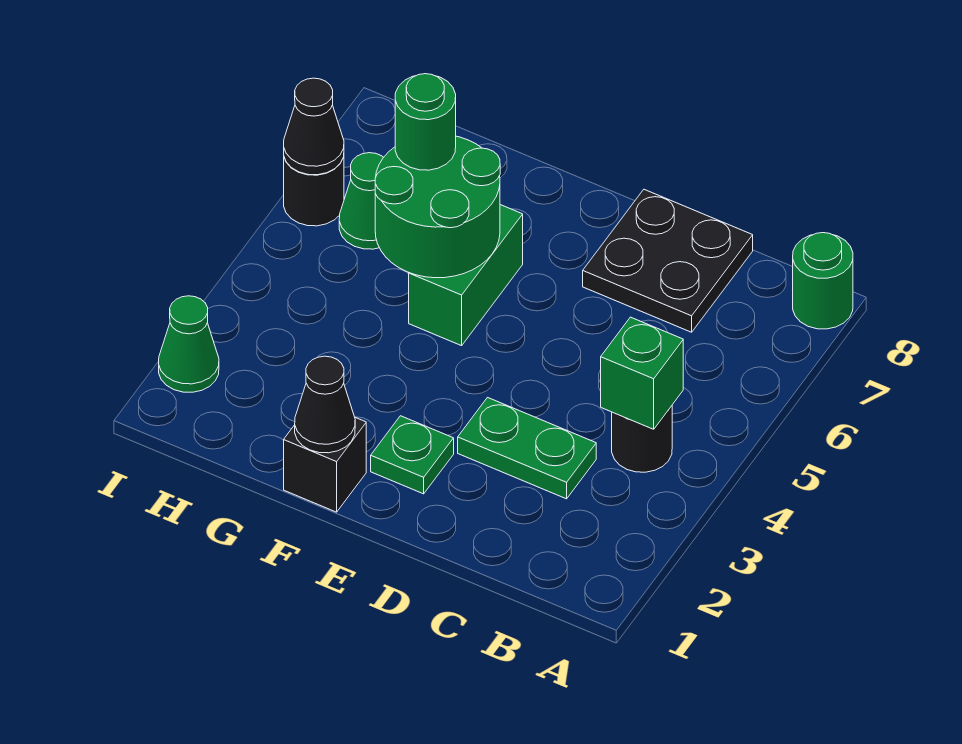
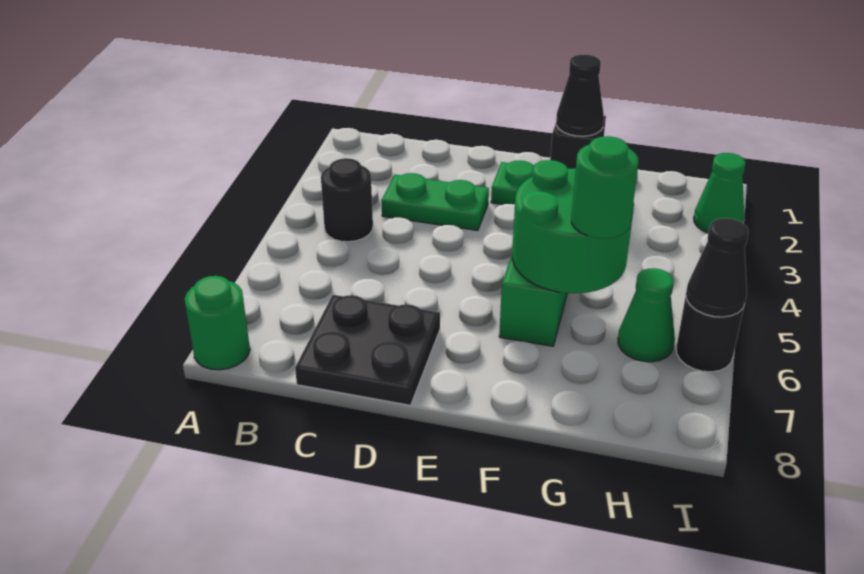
green brick B4 level 2 -> none

